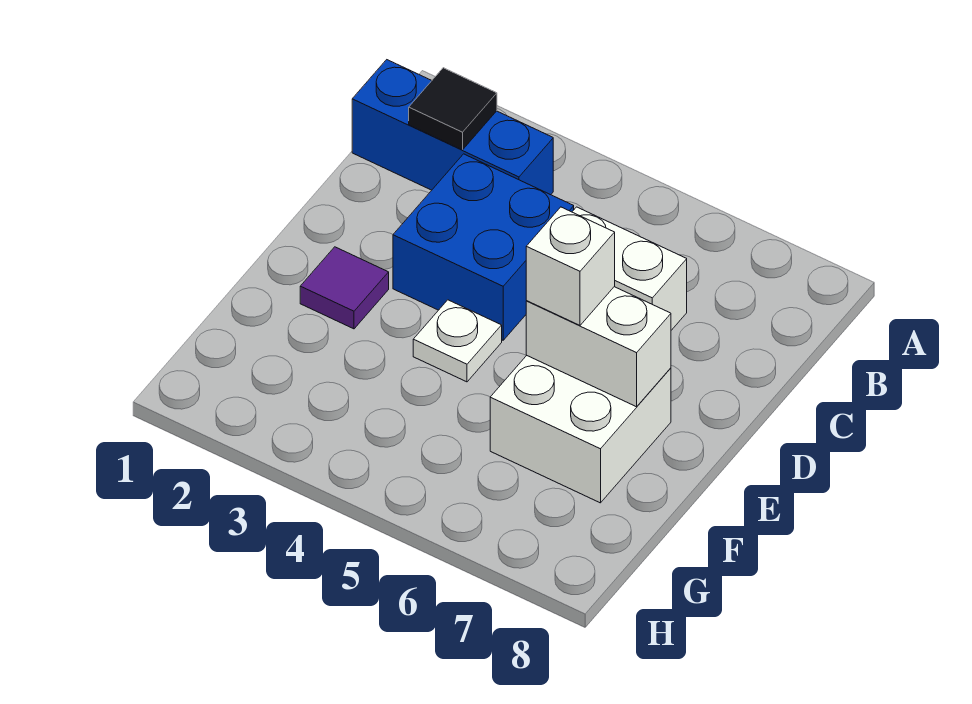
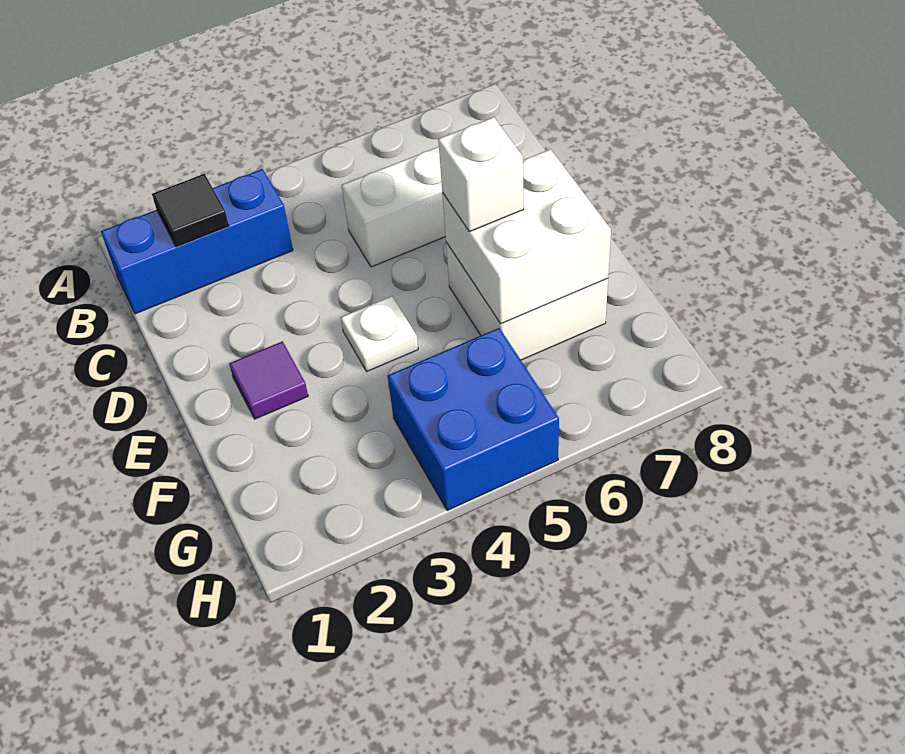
blue brick C3:D4 level 1 -> blue brick G4:H5 level 1
white brick E6:E7 level 2 -> white brick E6:F7 level 2

